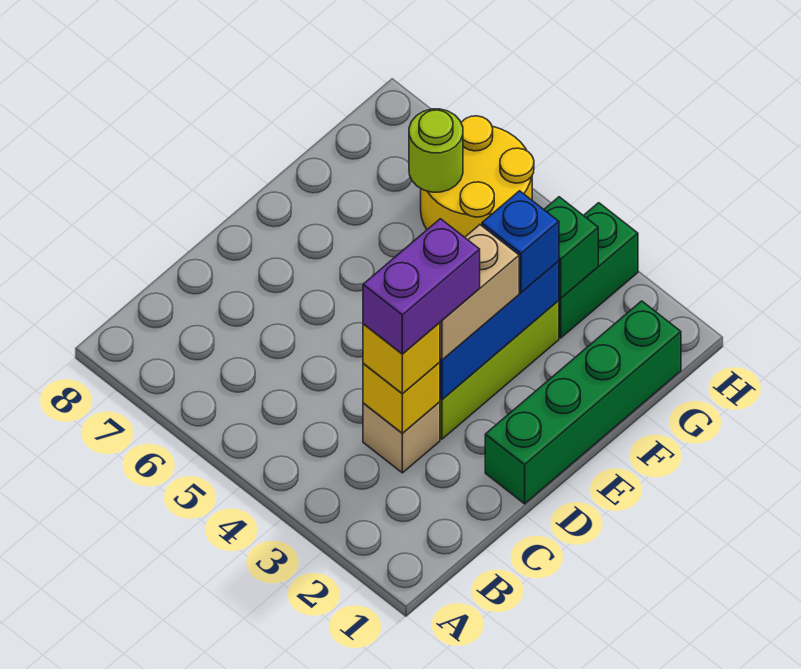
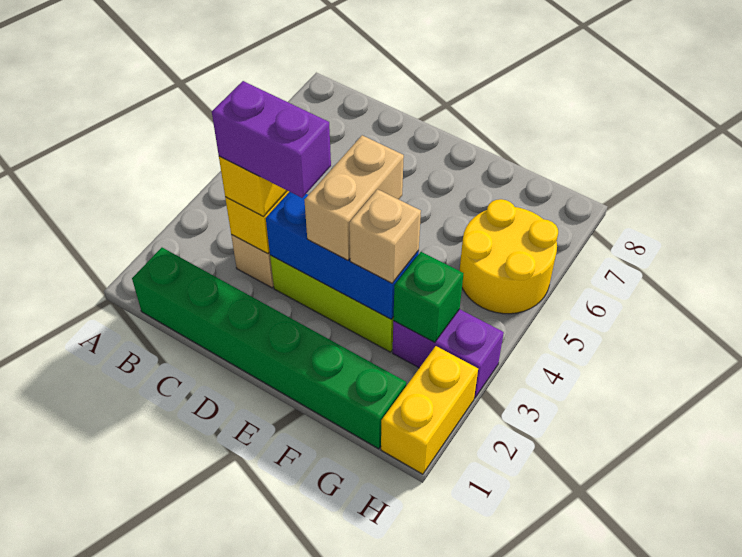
green brick D1:G1 level 1 -> green brick B1:G1 level 1
tan brick D3:E3 level 3 -> tan brick E3:E4 level 3
blue brick F3 level 3 -> tan brick F3 level 3
green brick G3:H3 level 1 -> purple brick G3:H3 level 1
lime round brick G6 level 2 -> none
none -> yellow brick H1:H2 level 1

